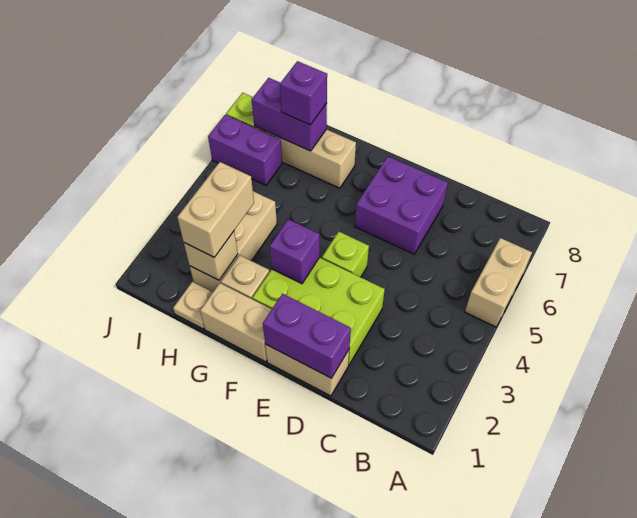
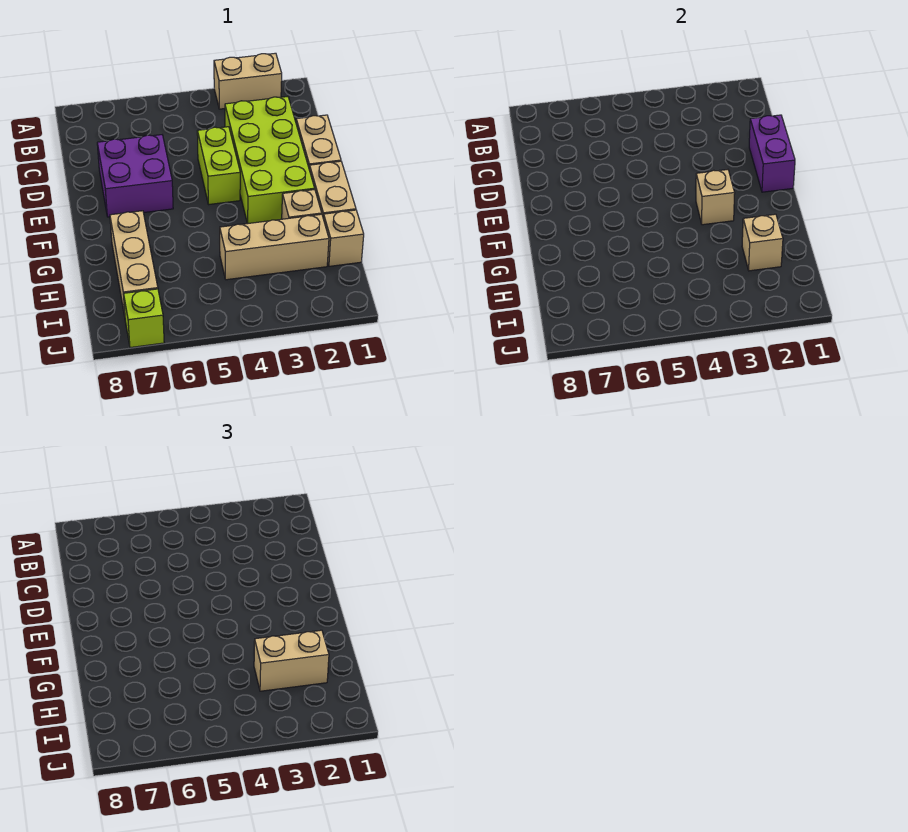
tan brick A5:A6 level 1 -> tan brick A2:A3 level 1
lime brick D2:F3 level 1 -> lime brick C2:F3 level 1
lime brick E4 level 1 -> lime brick D4:E4 level 1
purple brick F3 level 2 -> tan brick F3 level 2
tan plate H1 level 1 -> tan brick H1 level 1
purple brick H7:I7 level 2 -> none
purple brick H7 level 3 -> none
purple brick I6:J6 level 1 -> none

